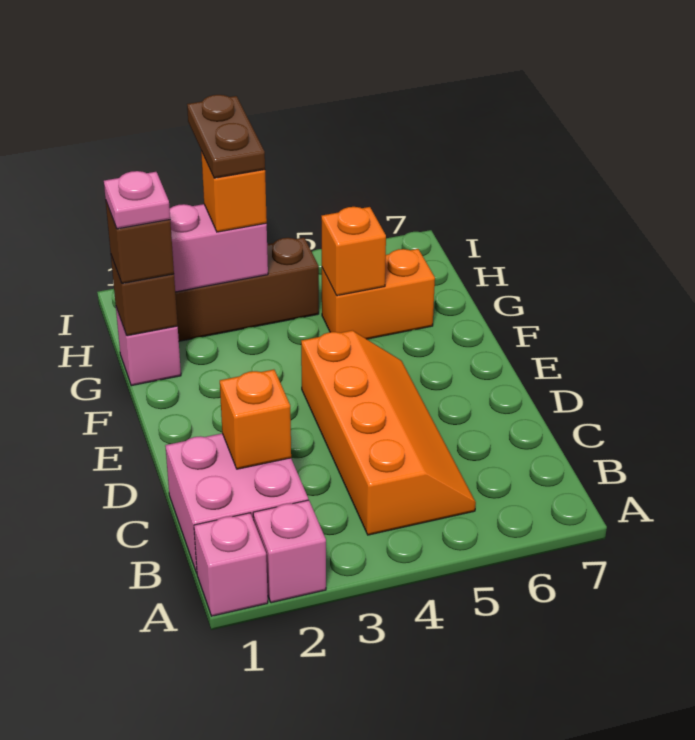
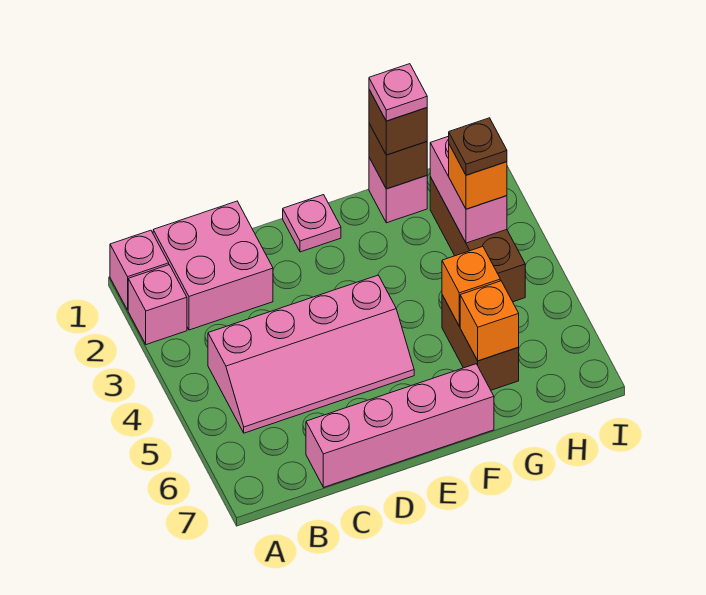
orange slope B4:E5 level 1 top 4 -> pink slope B4:E5 level 1 top 4
orange brick C2 level 2 -> orange brick G6 level 2
none -> pink brick C7:F7 level 1
none -> pink plate E1 level 1
orange brick G5:G6 level 1 -> brown brick G5:G6 level 1
brown plate H3:I3 level 4 -> brown plate H3 level 4

